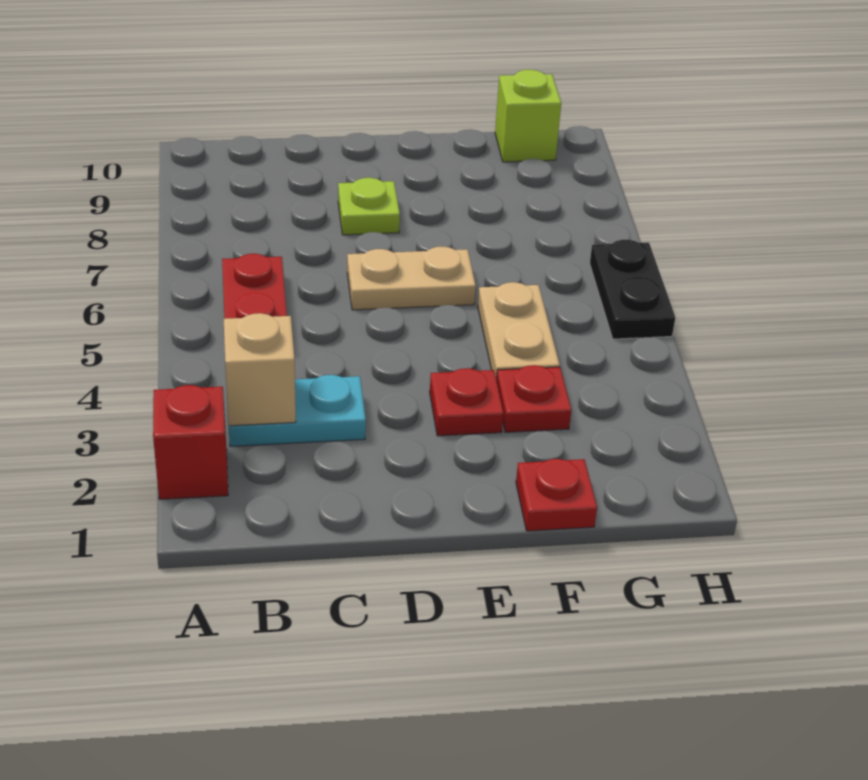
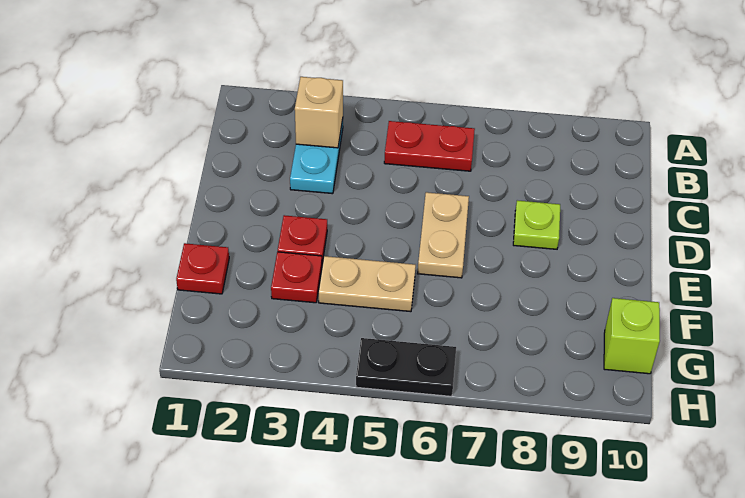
red brick A2 level 1 -> none

